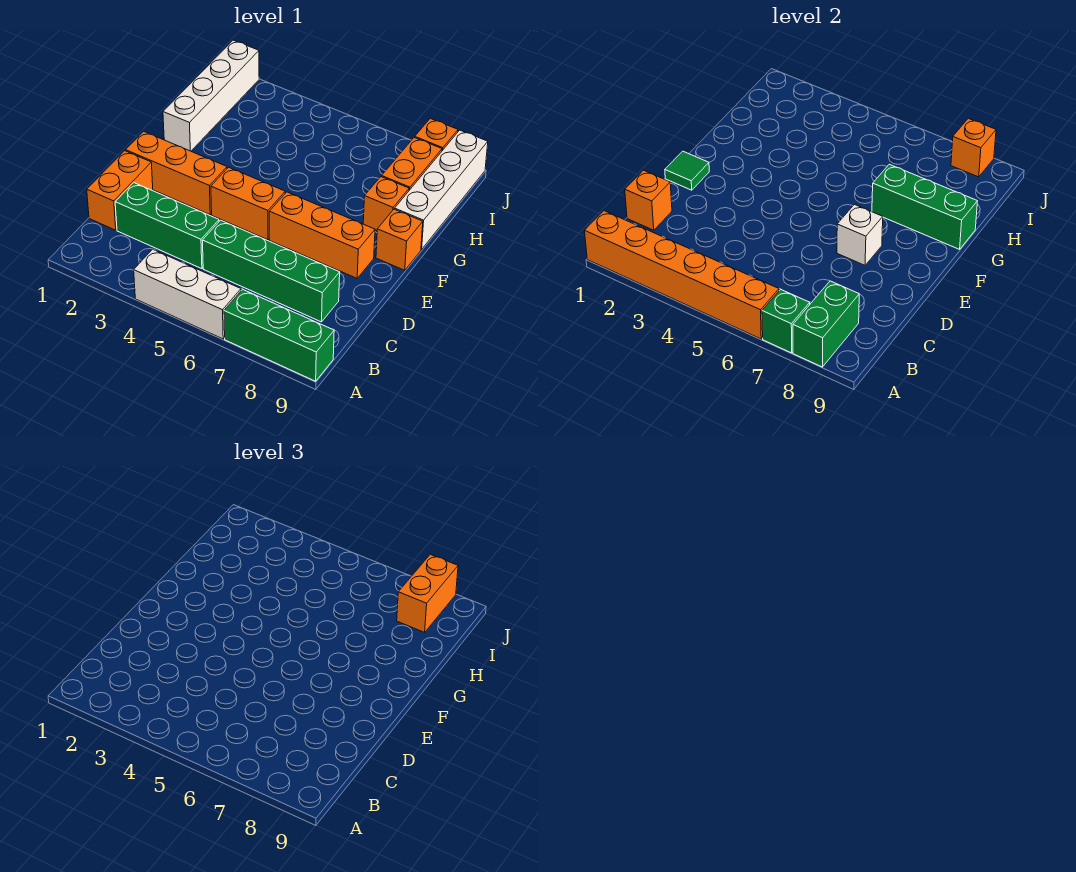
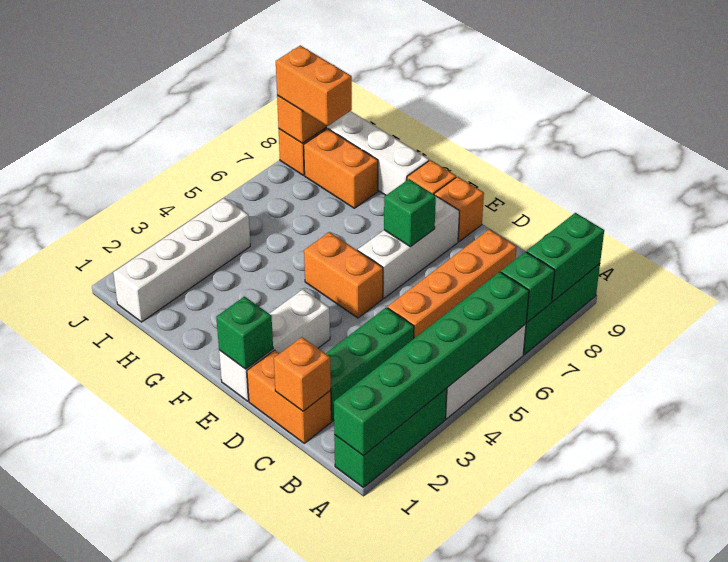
orange brick A1:A6 level 2 -> green brick A1:A6 level 2
green brick A8:B8 level 2 -> green brick A8:A9 level 2
green brick C5:C8 level 1 -> orange brick C5:C8 level 1
orange brick E1:E3 level 1 -> white brick E1:E3 level 1
green tile E1 level 2 -> green brick E1 level 2
orange brick E4:E5 level 1 -> orange brick E5:F5 level 1
orange brick E6:E8 level 1 -> white brick E6:E8 level 1
white brick E7 level 2 -> green brick E7 level 2
white brick G1:J1 level 1 -> white brick I1:I4 level 1
green brick G7:G9 level 2 -> green brick A1:A3 level 1
orange brick G8 level 1 -> orange brick E9 level 1

